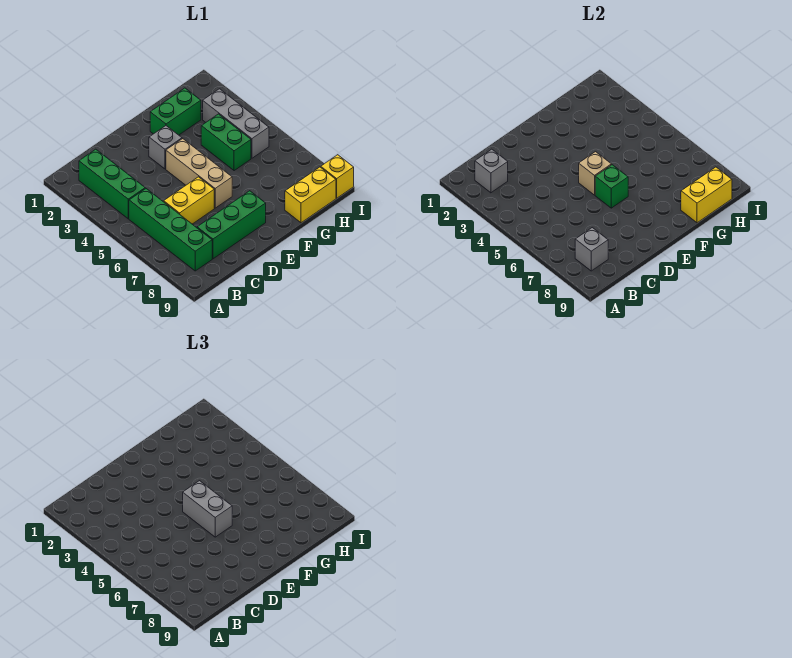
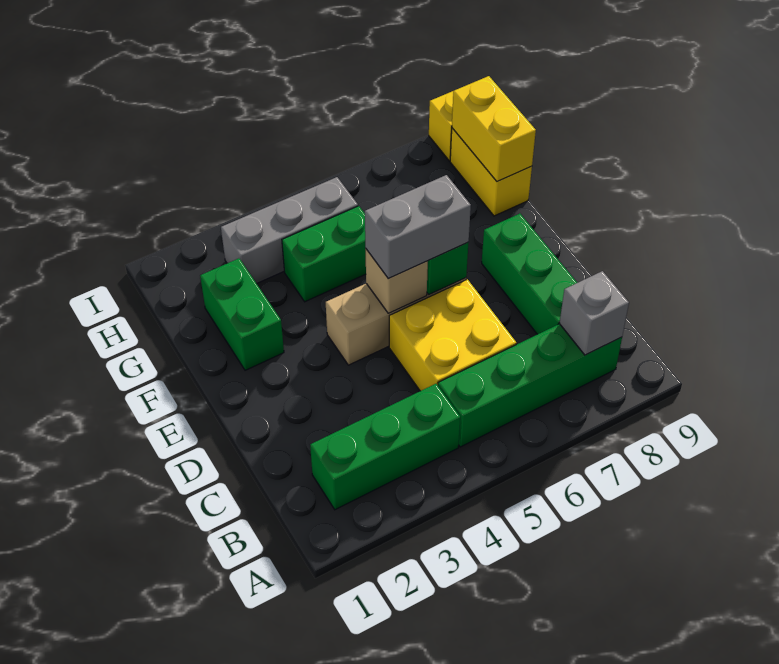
grey brick B2 level 2 -> none
yellow brick C6:D6 level 1 -> yellow brick C5:D6 level 1
grey brick E3 level 1 -> none

